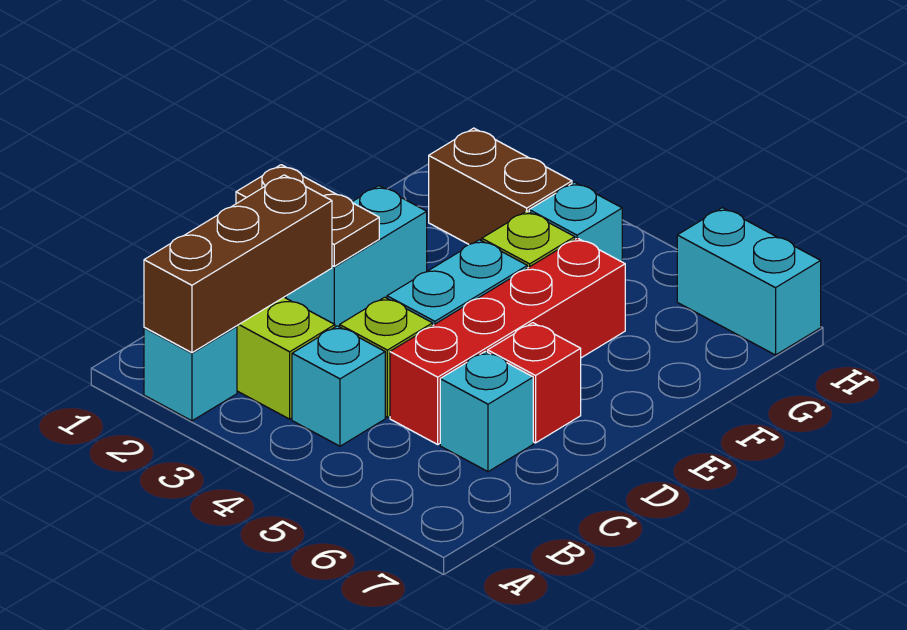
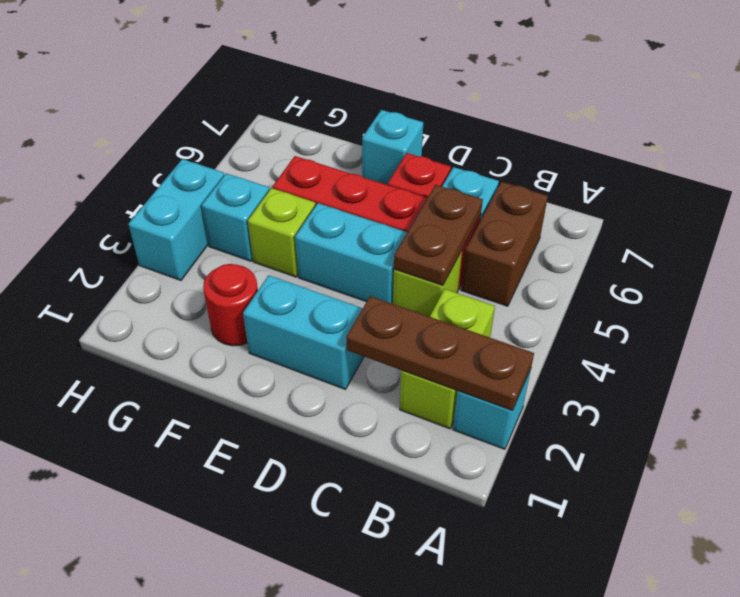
brown brick A2:C2 level 2 -> brown plate A2:C2 level 2
cyan brick B4 level 1 -> cyan brick E7 level 1
brown plate D1:D2 level 2 -> brown plate C4:C5 level 2
none -> red round brick F2 level 1
brown brick G2:G3 level 1 -> brown brick B5:B6 level 1
cyan brick H6:H7 level 1 -> cyan brick H3:H4 level 1

